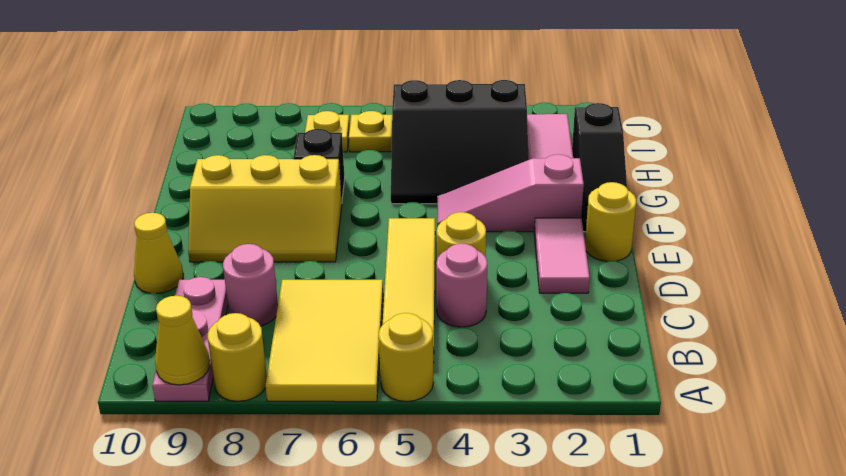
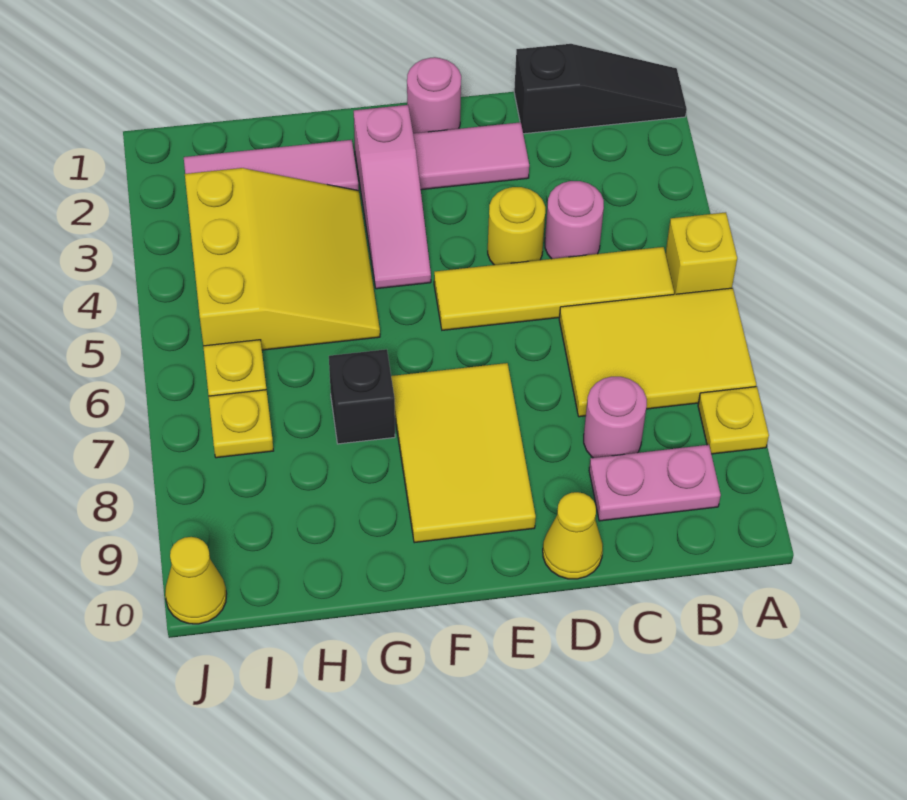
yellow round brick A5 level 1 -> yellow brick A5 level 1
yellow round brick A8 level 1 -> yellow plate A8 level 1
pink plate A9:C9 level 1 -> pink plate B9:C9 level 1
yellow cone A9 level 2 -> yellow cone J10 level 1
yellow round brick E1 level 1 -> pink round brick E1 level 1
yellow slope E7:F9 level 1 top F -> yellow tile E7:F9 level 1
black slope F1:H1 level 1 top H -> black slope A1:C1 level 1 top C
black slope G3:I5 level 1 top I -> yellow slope G3:I5 level 1 top I

